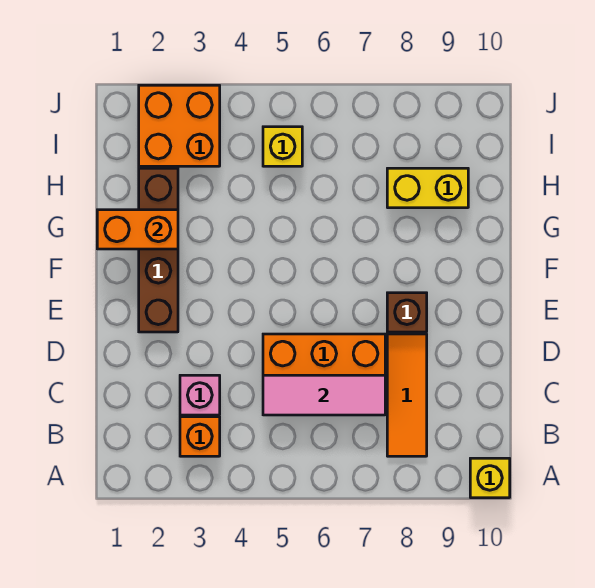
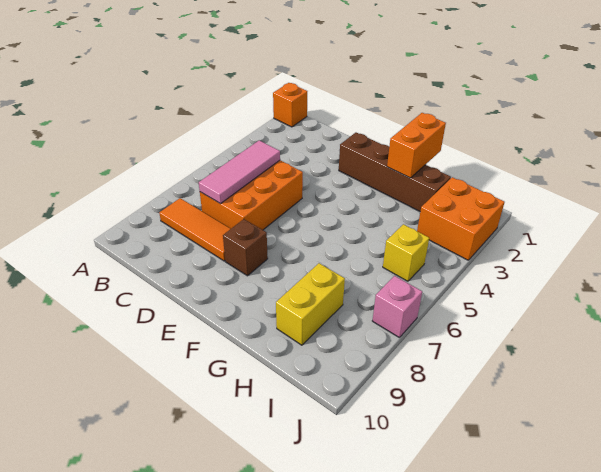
yellow brick A10 level 1 -> none
orange brick B3 level 1 -> orange brick A1 level 1
pink brick C3 level 1 -> pink brick J7 level 1

